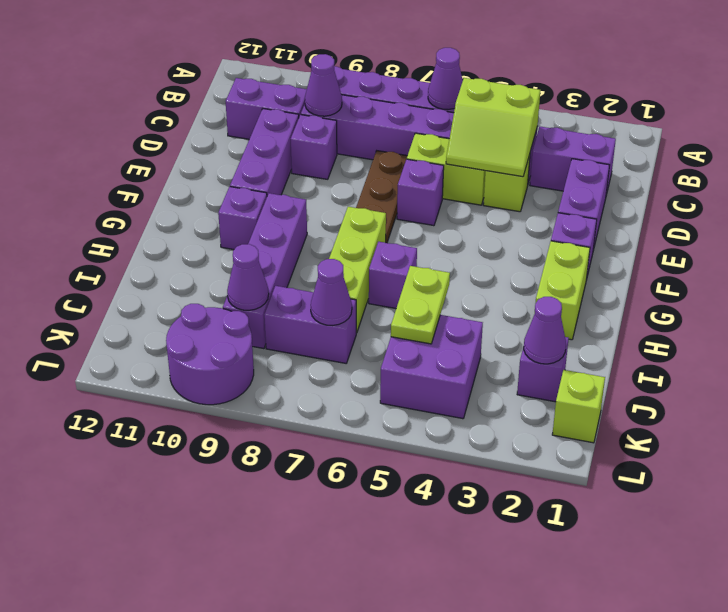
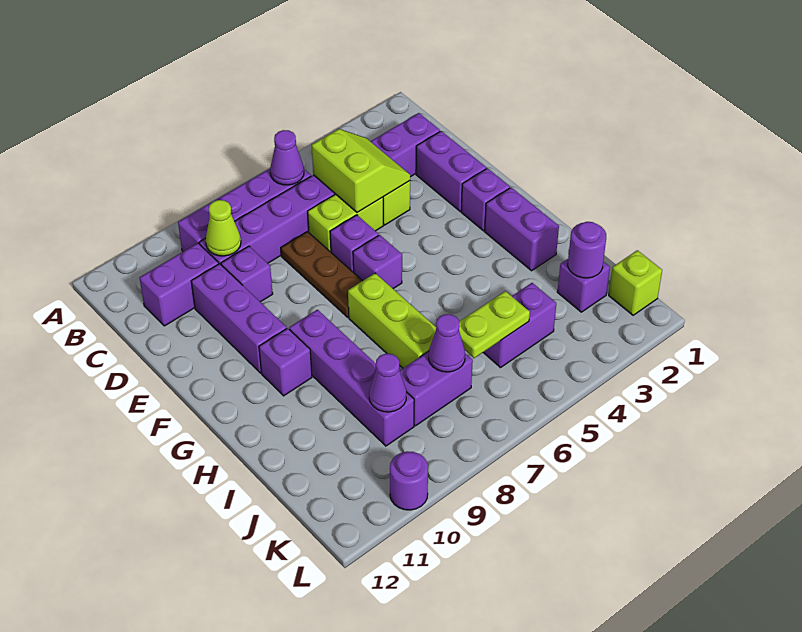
lime slope C4:D5 level 2 top C -> lime slope C4:D5 level 2 top 5
purple cone C9 level 2 -> lime cone C9 level 2
lime brick G2:H2 level 1 -> purple brick G2:H2 level 1
purple brick H6 level 1 -> purple brick F6 level 1
lime plate I5:J5 level 2 -> lime plate J5:J6 level 2
purple cone J2 level 2 -> purple round brick J2 level 2
purple brick J4:K5 level 1 -> purple brick J4:J5 level 1
purple round brick K9:L10 level 1 -> purple round brick L10 level 1

